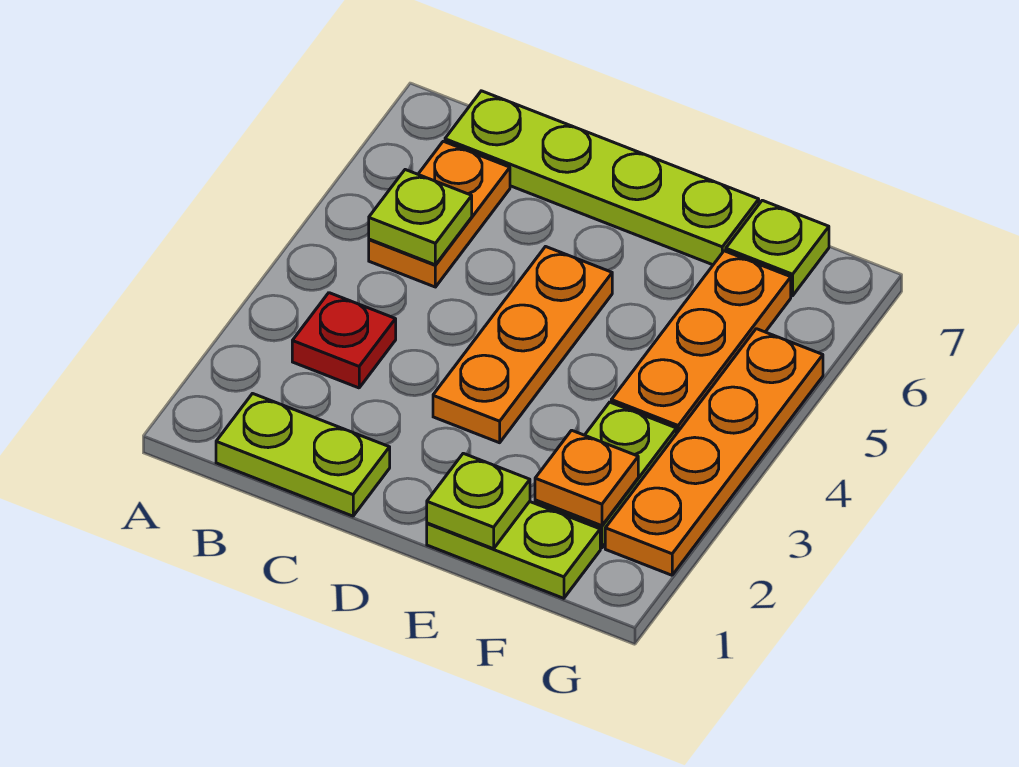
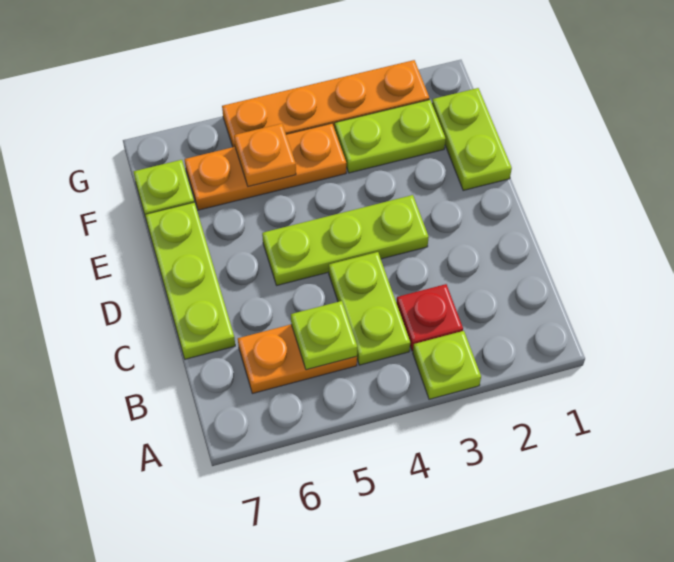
lime plate B1:C1 level 1 -> lime plate B4:C4 level 1
lime plate B7:E7 level 1 -> lime plate C7:E7 level 1
orange plate D3:D5 level 1 -> lime plate D3:D5 level 1
lime plate E1 level 2 -> lime plate A3 level 1
orange plate F2 level 2 -> orange plate F5 level 2

